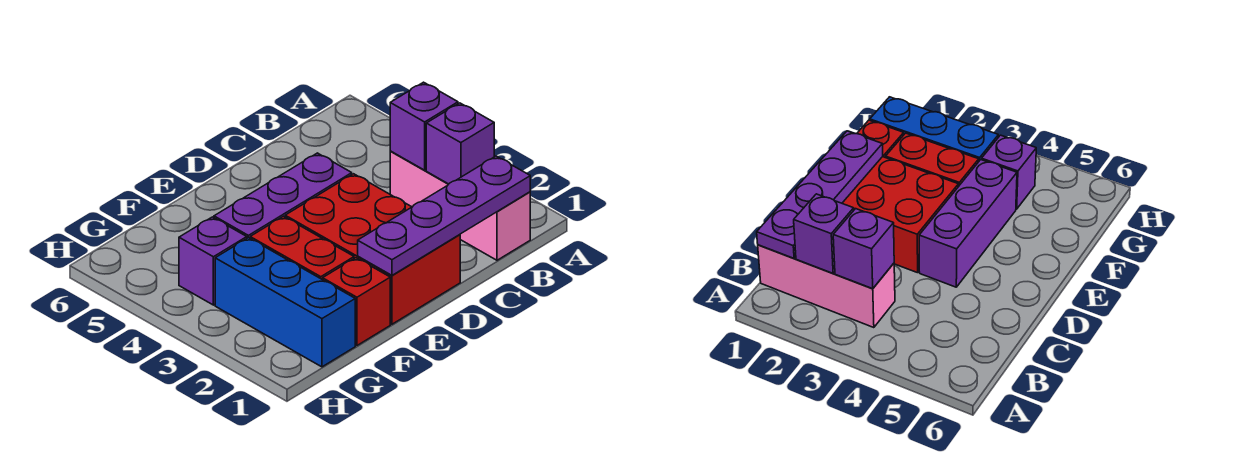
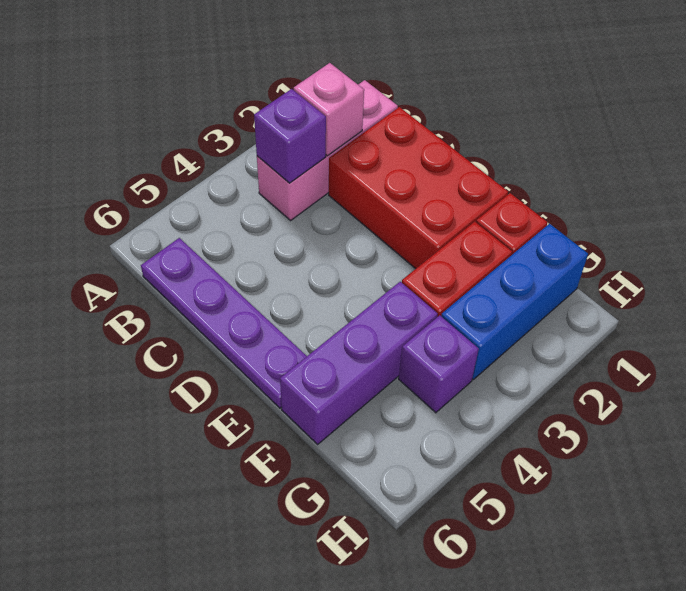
purple plate B1:E1 level 2 -> purple plate B6:E6 level 1
purple brick B2 level 2 -> pink brick B2 level 2
red brick D1:E3 level 1 -> red brick C1:E2 level 1
purple brick D4:F4 level 1 -> purple brick F4:F6 level 1

